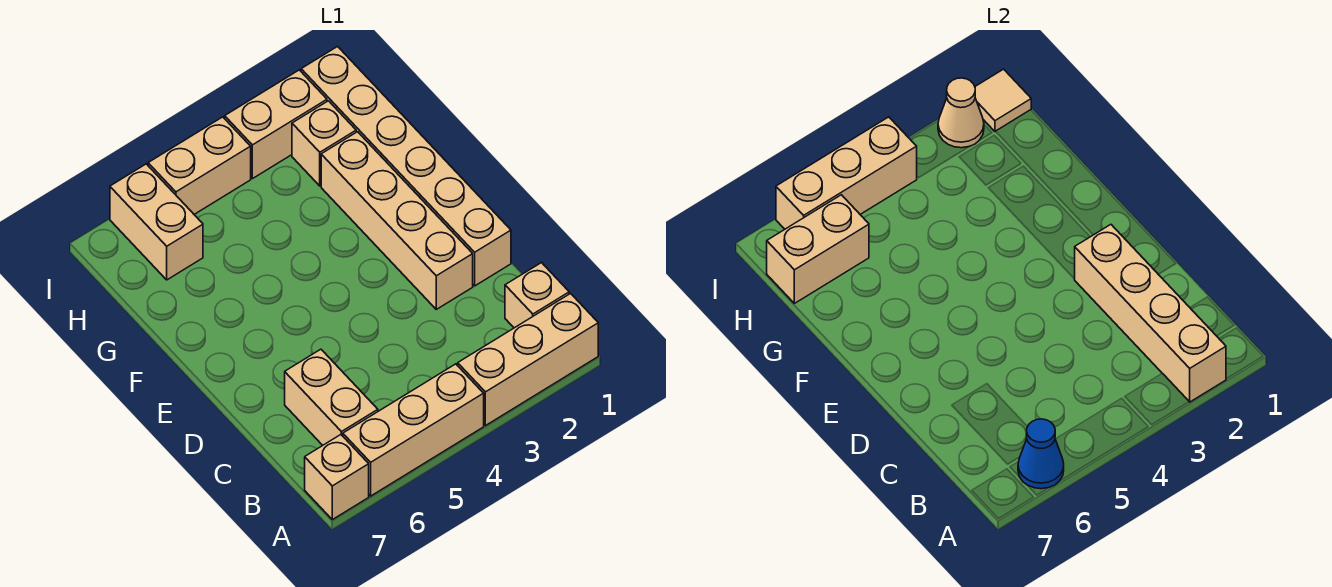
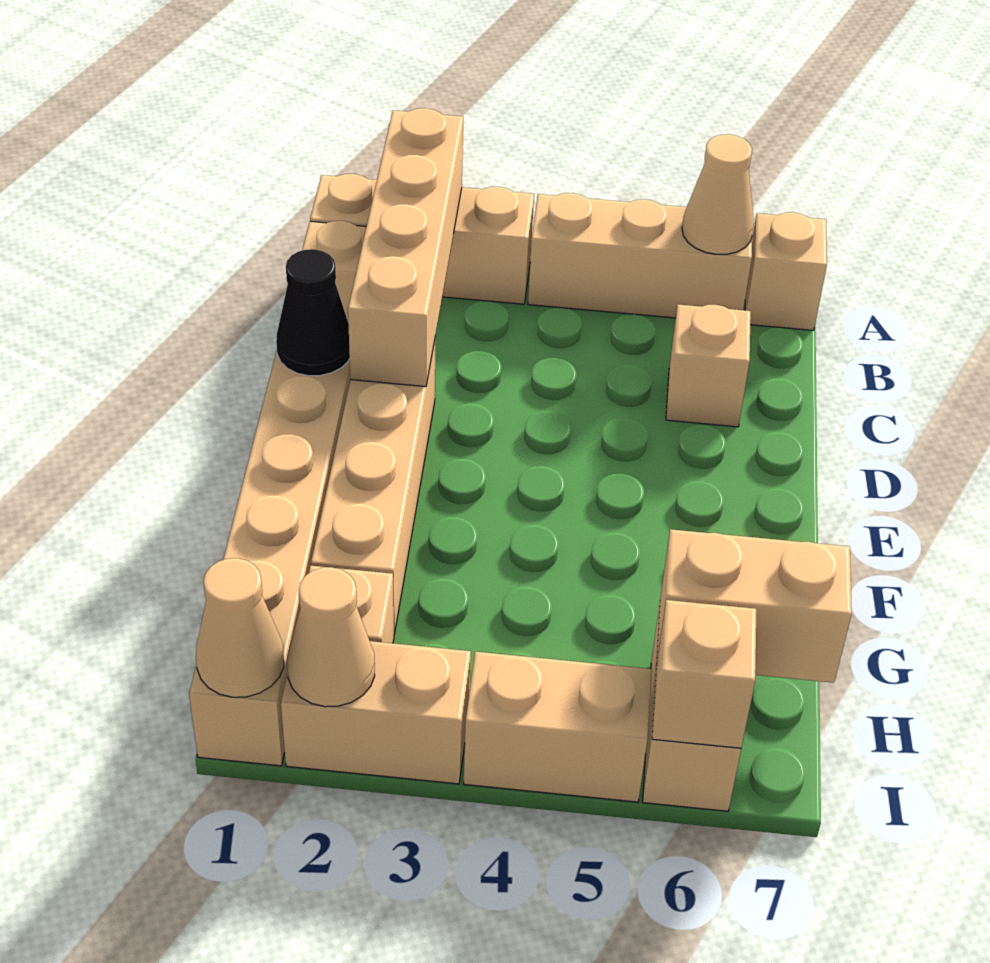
blue cone A6 level 2 -> tan cone A6 level 2
tan brick B6:C6 level 1 -> tan brick C6 level 1
none -> black cone D1 level 2
tan tile I1 level 2 -> tan cone I1 level 2
tan brick I4:I6 level 2 -> tan brick I6 level 2

